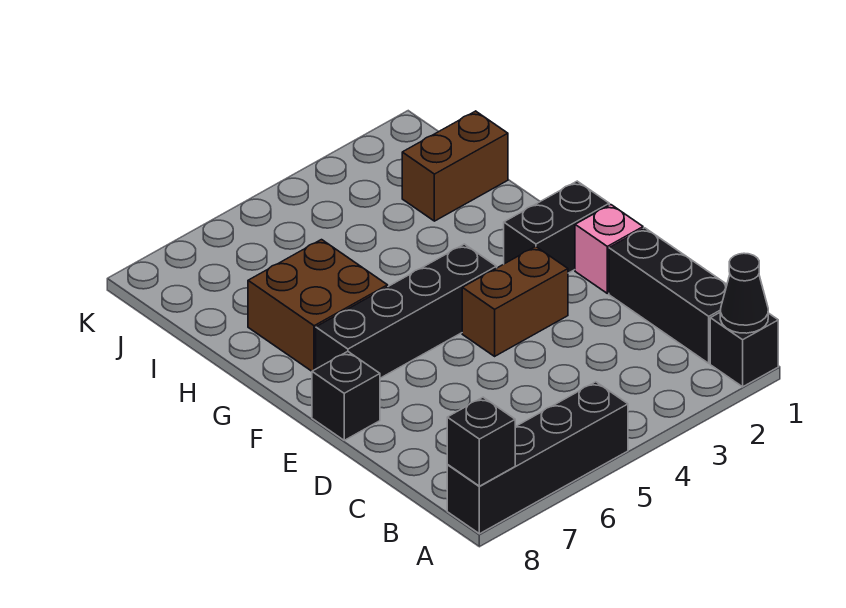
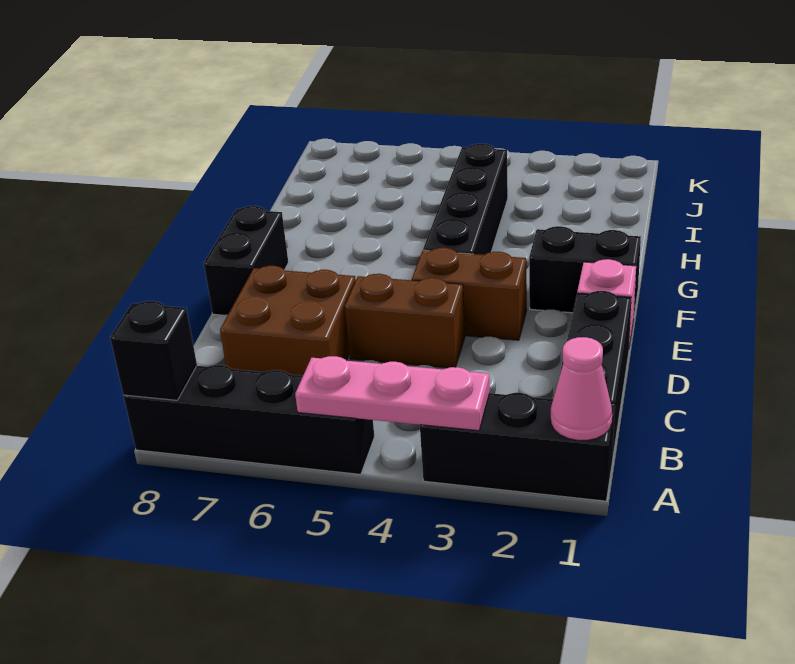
black brick A1 level 1 -> black brick A1:A3 level 1
black cone A1 level 2 -> pink cone A1 level 2
none -> pink plate A3:A5 level 2
black brick E8 level 1 -> black brick E8:F8 level 1
black brick F4:F7 level 1 -> black brick F4:I4 level 1
brown brick G6:H7 level 1 -> brown brick C6:D7 level 1
brown brick I1:I2 level 1 -> brown brick D4:D5 level 1

